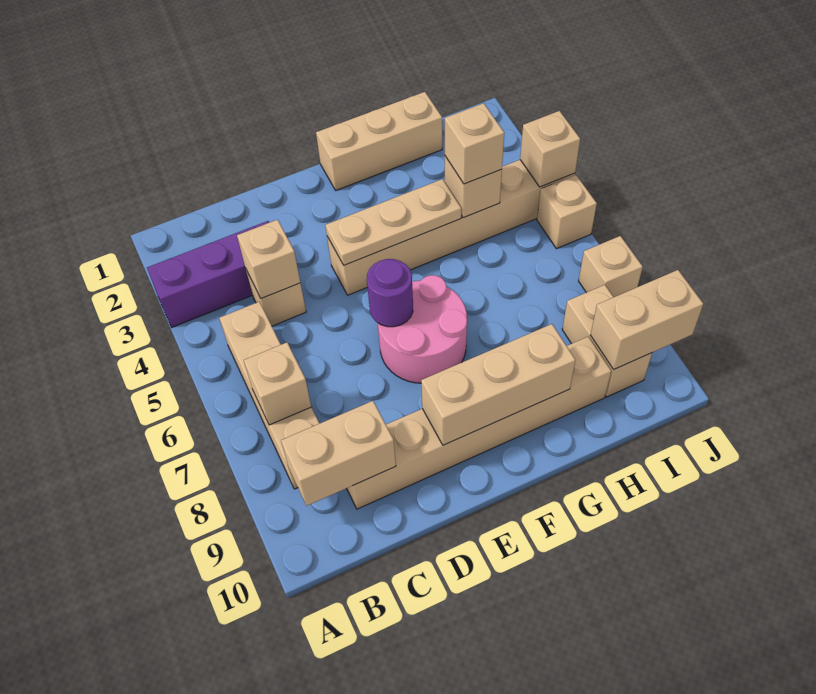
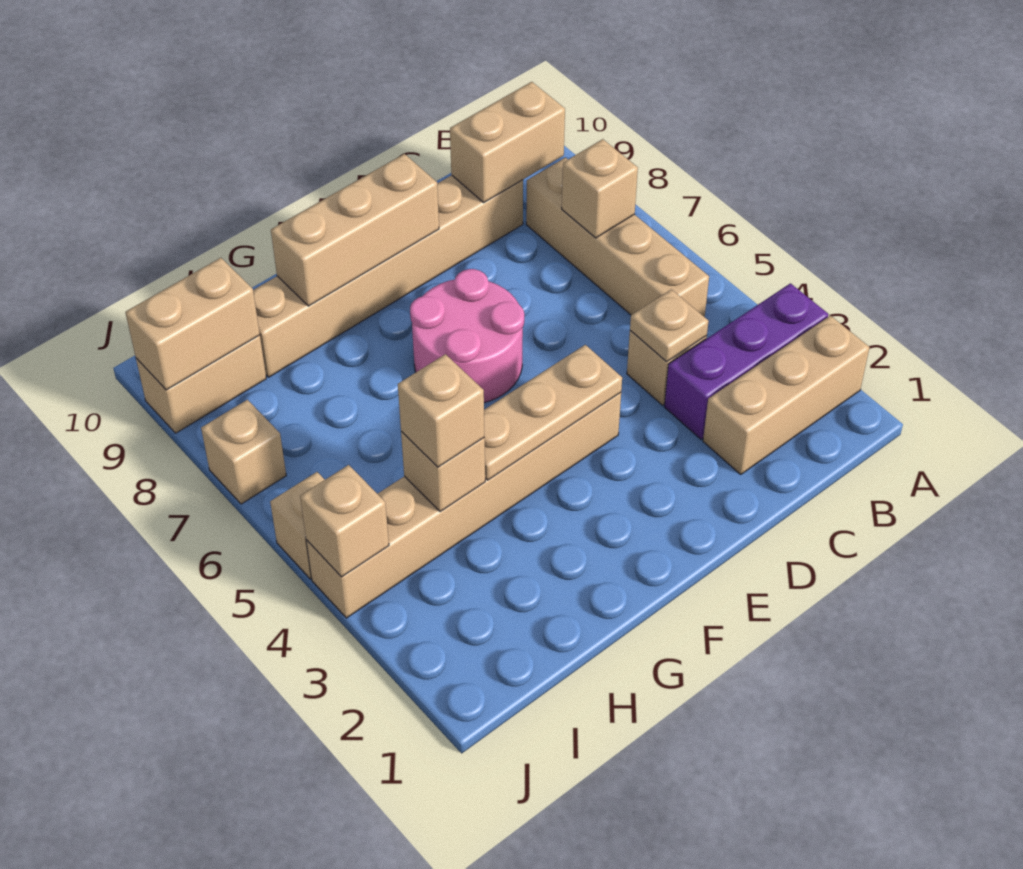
tan brick C4 level 2 -> tan plate C4 level 2
purple round brick E6 level 2 -> none
tan brick F1:H1 level 1 -> tan brick A2:C2 level 1
tan brick I8:I9 level 1 -> tan brick I9:J9 level 1

